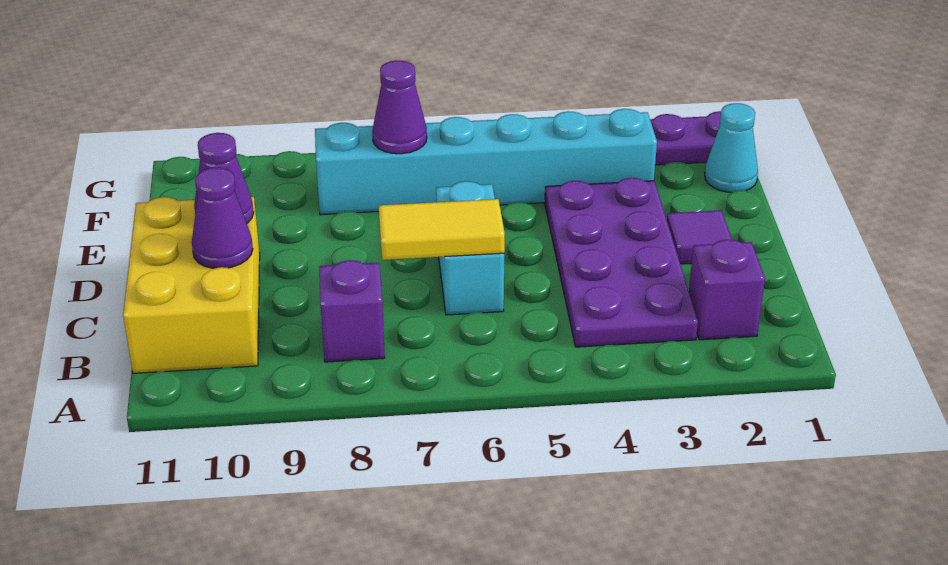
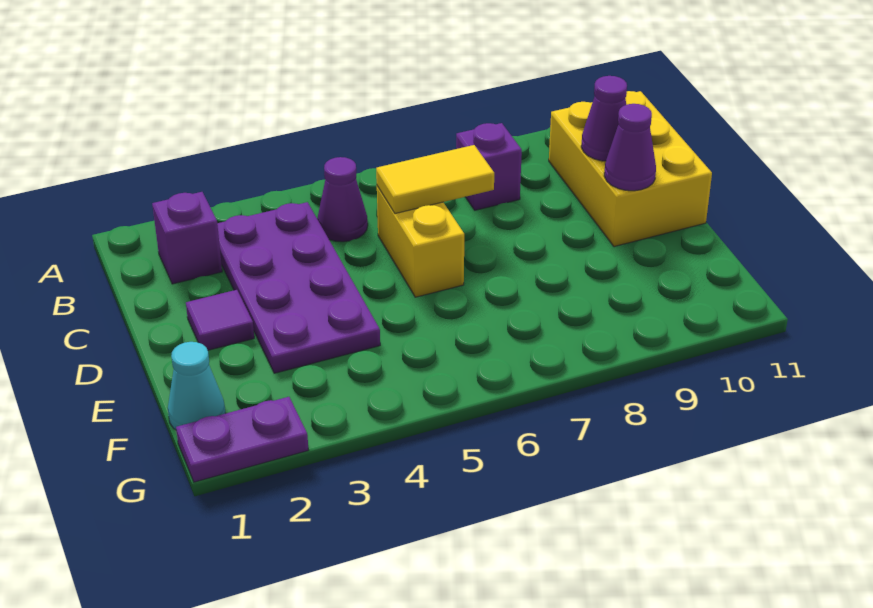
cyan brick C6:D6 level 1 -> yellow brick C6:D6 level 1
cyan brick F3:F8 level 1 -> none
purple cone F7 level 2 -> purple cone B5 level 1

